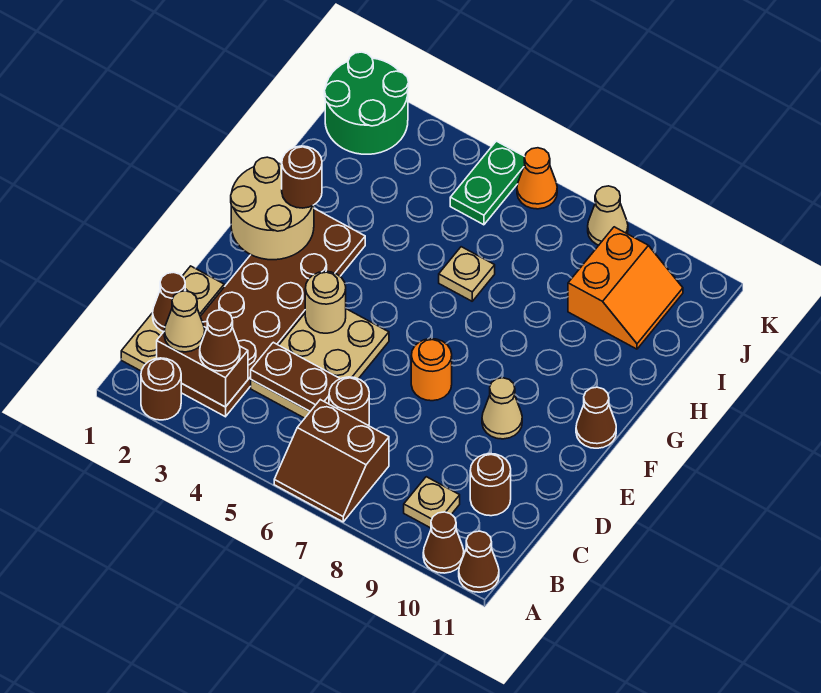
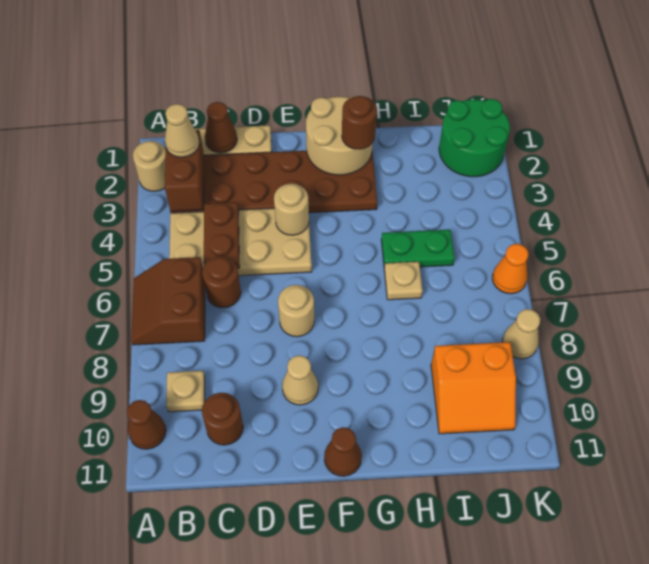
brown round brick A2 level 1 -> tan round brick A2 level 1
brown cone A11 level 1 -> none
brown cone B3 level 3 -> none
tan plate C4:E5 level 1 -> tan plate B4:E5 level 1
orange round brick E7 level 1 -> tan round brick E7 level 1
green plate J5:K5 level 1 -> green plate H5:I5 level 1

